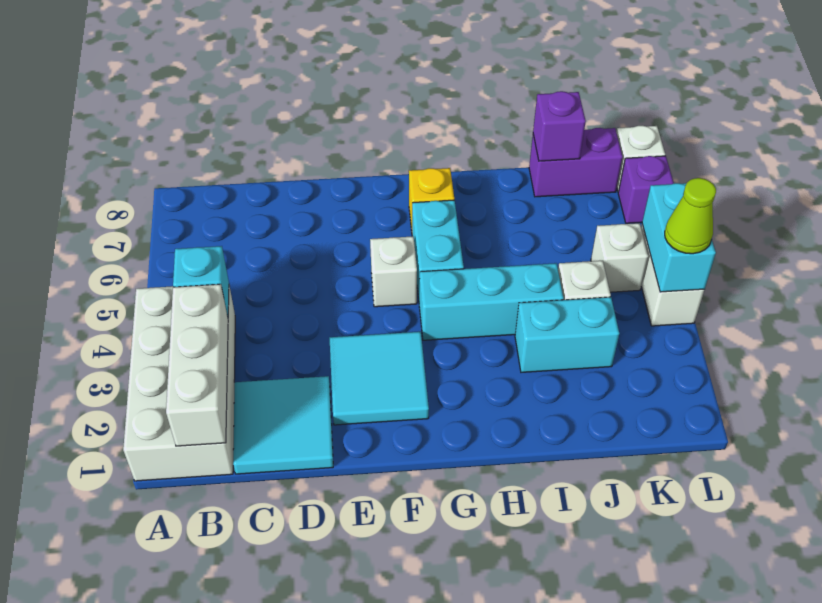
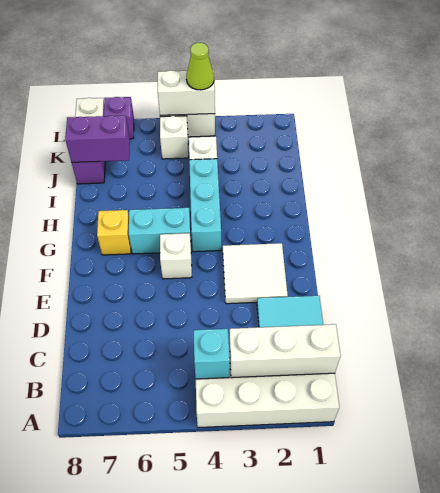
cyan tile E2:F3 level 1 -> white tile E2:F3 level 1
cyan brick I3:J3 level 1 -> none
purple brick J8 level 2 -> purple brick J7:J8 level 2
cyan brick L4:L5 level 2 -> white brick L4:L5 level 2

